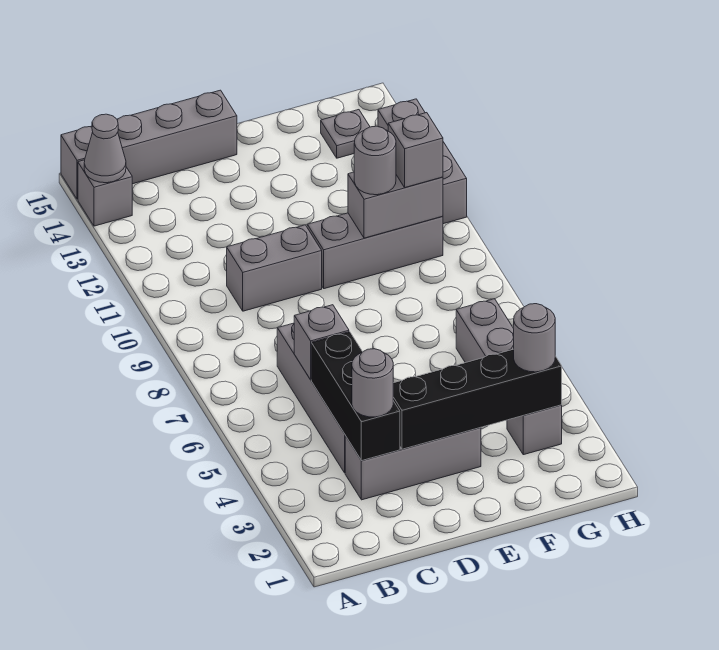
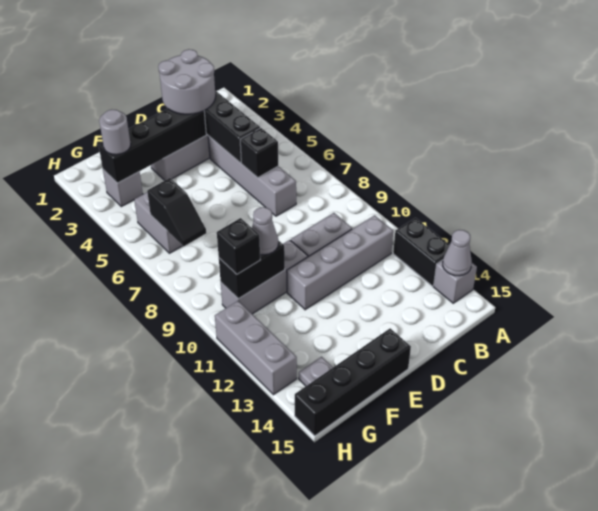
none -> black brick A12:A13 level 1
grey brick A15:D15 level 1 -> grey brick B11:E11 level 1
grey round brick C3 level 3 -> grey round brick C2:D3 level 3
grey brick C6 level 2 -> black brick C6 level 2
none -> black brick E15:H15 level 1
grey brick F10:G10 level 2 -> black brick F10:G10 level 2
grey round brick F10 level 3 -> grey cone F10 level 3
none -> black slope G6:G7 level 2 top 6
grey brick G10 level 3 -> black brick G10 level 3

